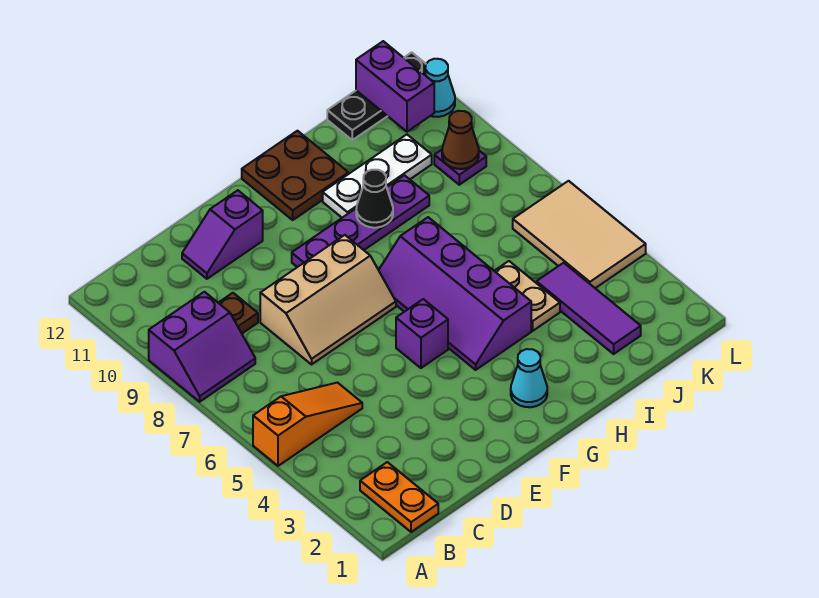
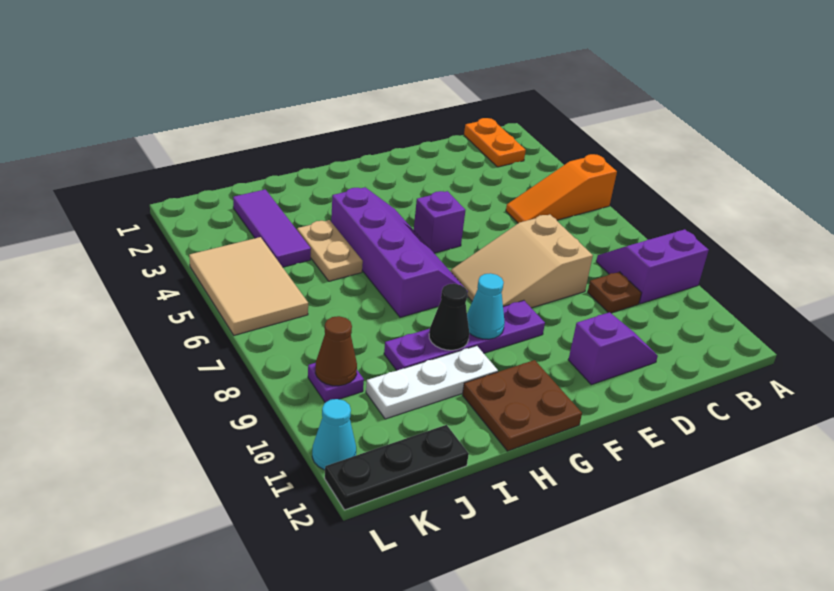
tan slope D7:F8 level 1 top 8 -> tan slope D7:F8 level 1 top D
cyan cone G2 level 1 -> cyan cone G9 level 2
purple brick K11:K12 level 2 -> none

